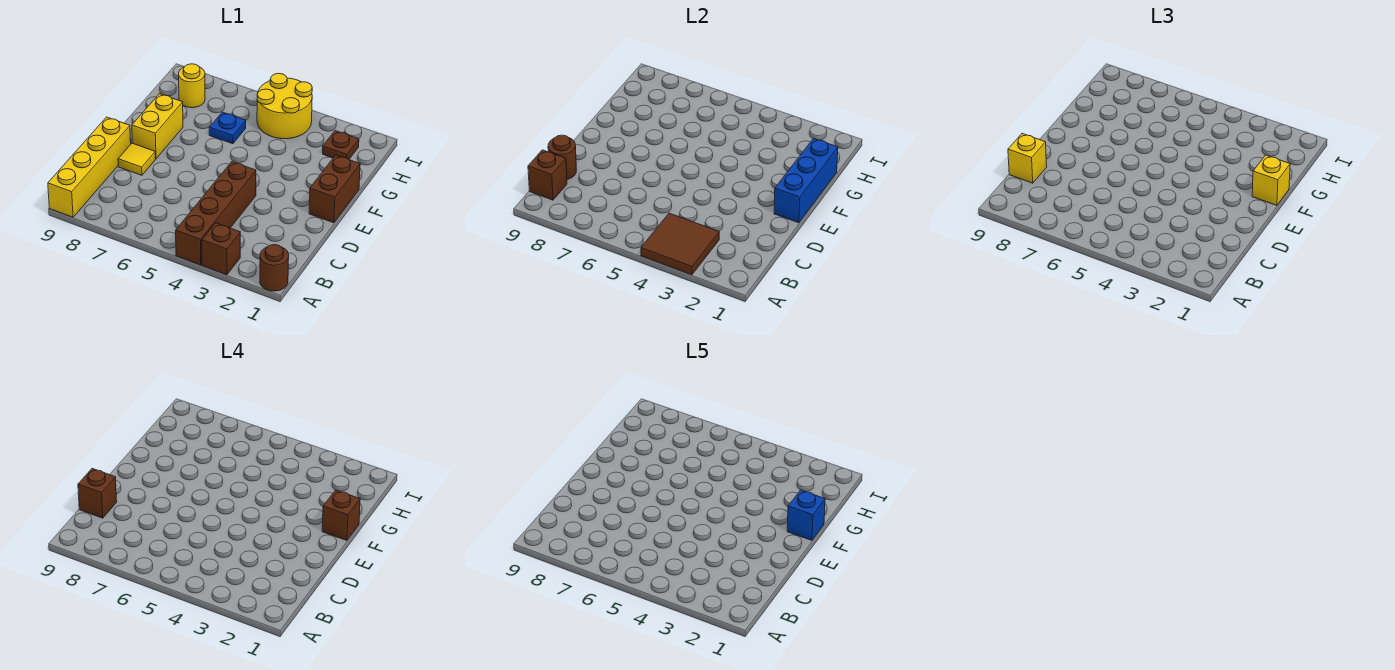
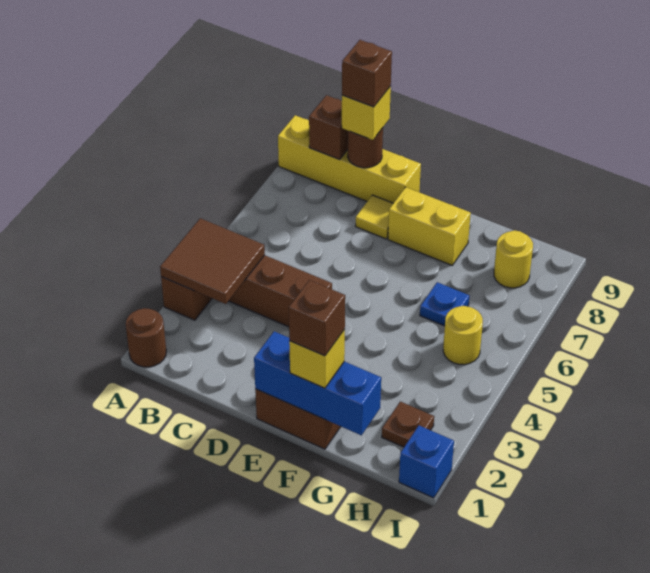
blue brick F1 level 5 -> blue brick I1 level 1
yellow round brick H4:I5 level 1 -> yellow round brick H5 level 1

